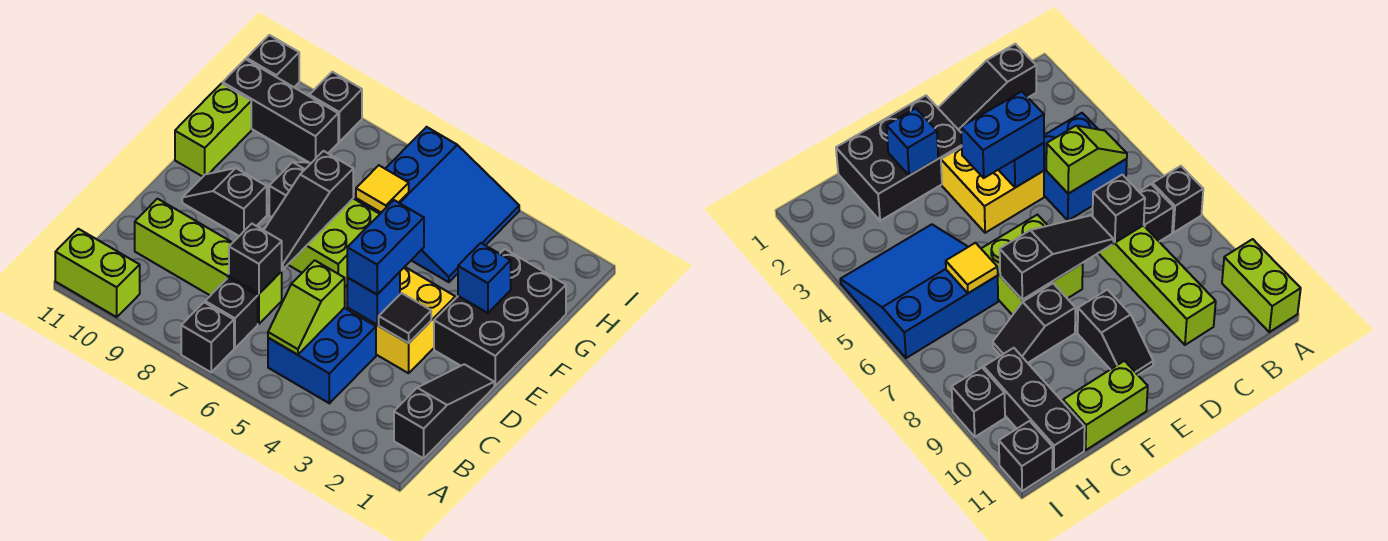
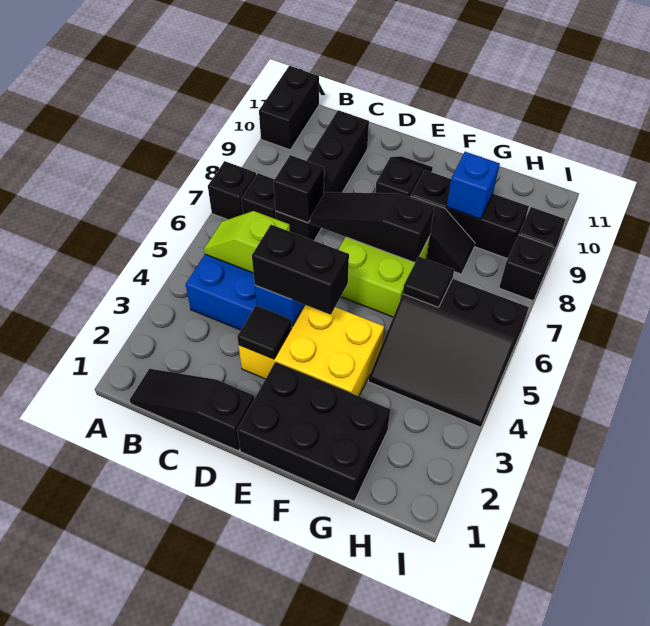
lime brick A10:A11 level 1 -> black brick A10:A11 level 1
black slope B1:D1 level 1 top B -> black slope B1:D1 level 1 top D
lime brick C7:C10 level 1 -> black brick C7:C10 level 1
yellow brick D3:E4 level 1 -> yellow brick D3:F4 level 1
blue brick D4:E4 level 3 -> black brick D4:E4 level 3
blue brick F2 level 2 -> blue brick G9 level 2
lime brick F11:G11 level 1 -> none
blue slope G4:I6 level 1 top 6 -> black slope G4:I6 level 1 top 6
yellow tile G6 level 2 -> black tile G6 level 2
black brick H9:H11 level 1 -> black brick F9:H9 level 1
black brick I11 level 1 -> black brick I8 level 1

